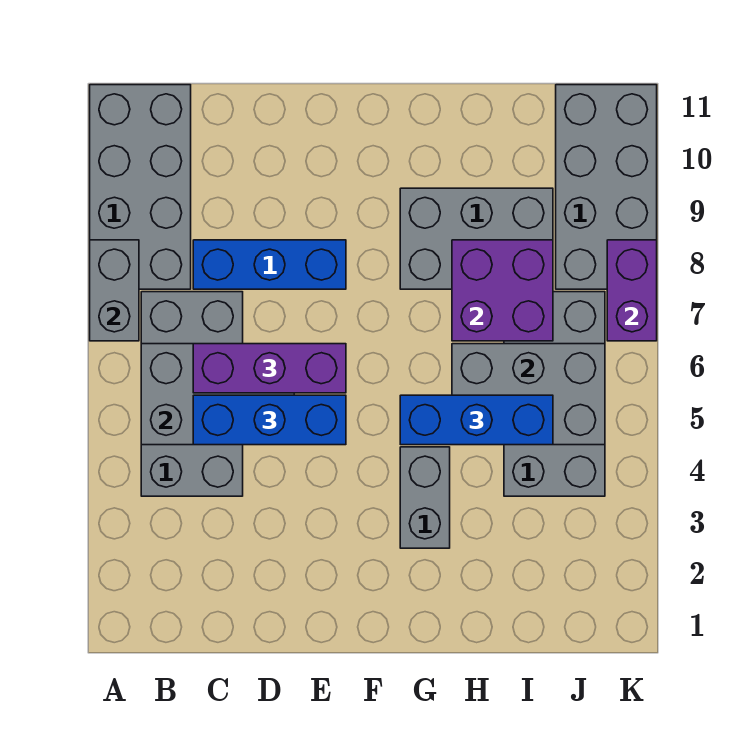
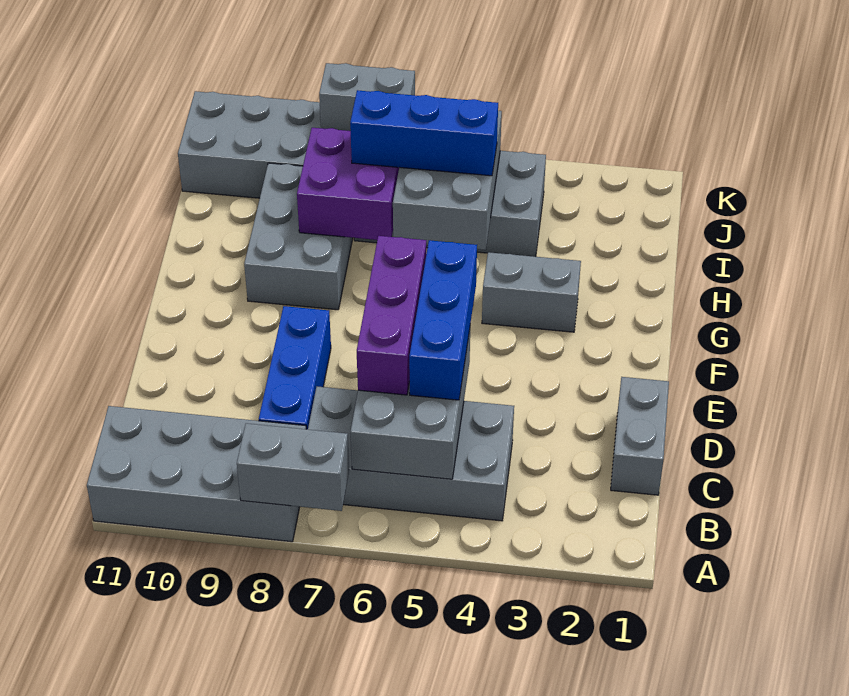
none -> grey brick C1:D1 level 1
blue brick G5:I5 level 3 -> blue brick I5:I7 level 3
purple brick K7:K8 level 2 -> grey brick K7:K8 level 2

